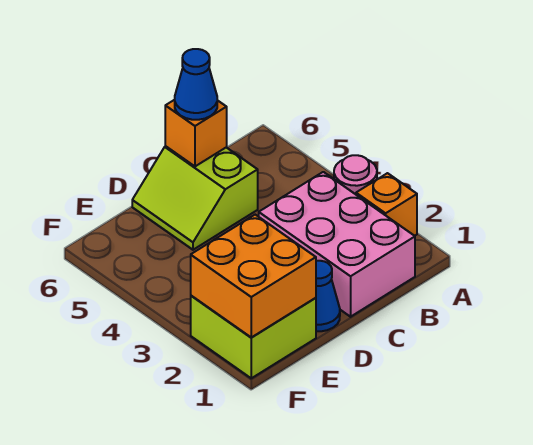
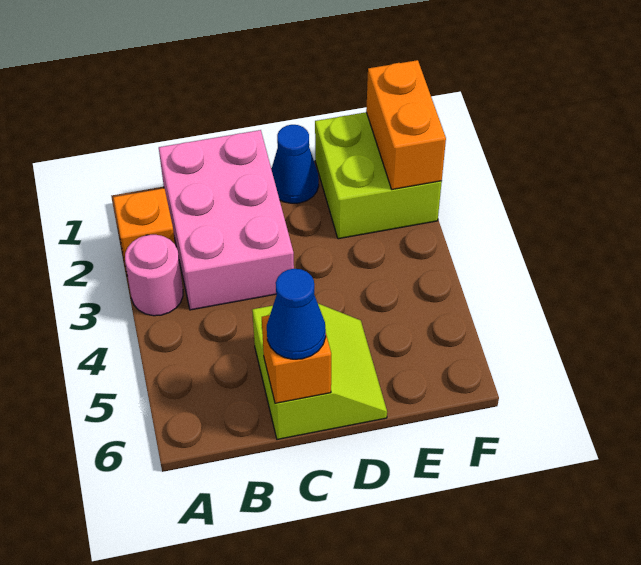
orange brick E1:F2 level 2 -> orange brick F1:F2 level 2

